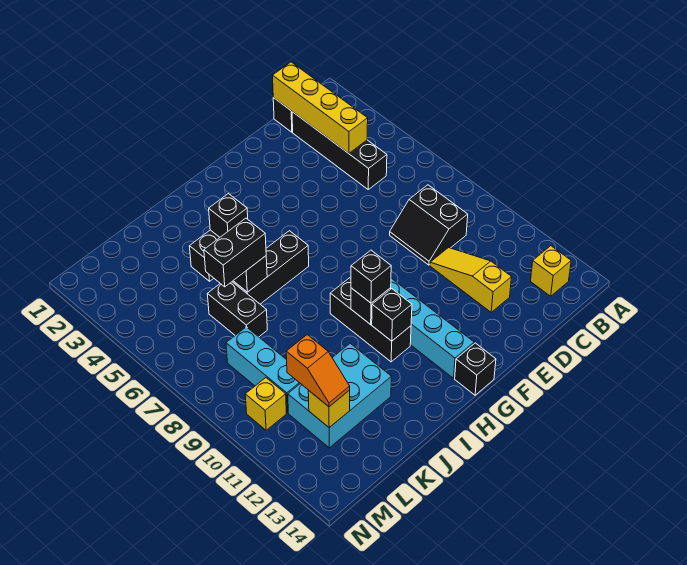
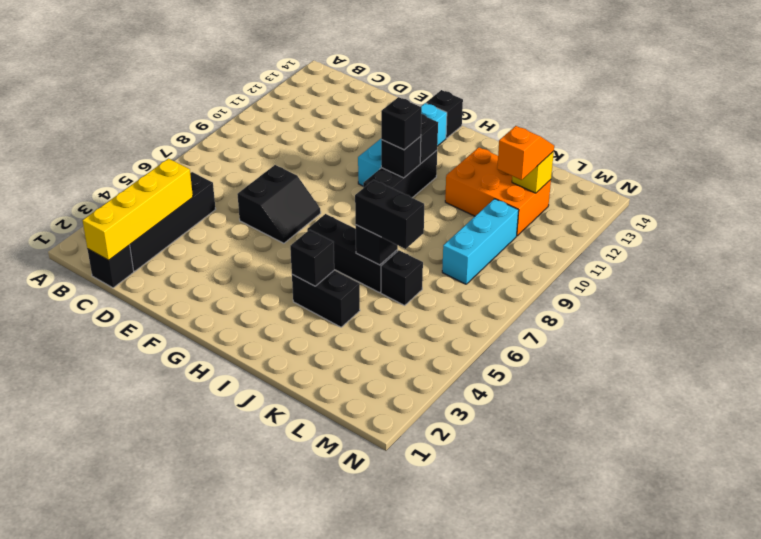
yellow brick B13 level 1 -> none
black slope C8:D9 level 1 top C -> black slope E6:F7 level 1 top E
yellow slope D10:D12 level 1 top 12 -> none
cyan brick J11:L12 level 1 -> orange brick J11:L12 level 1
black brick K6:K7 level 1 -> black brick K6 level 1
yellow brick M10 level 1 -> none

